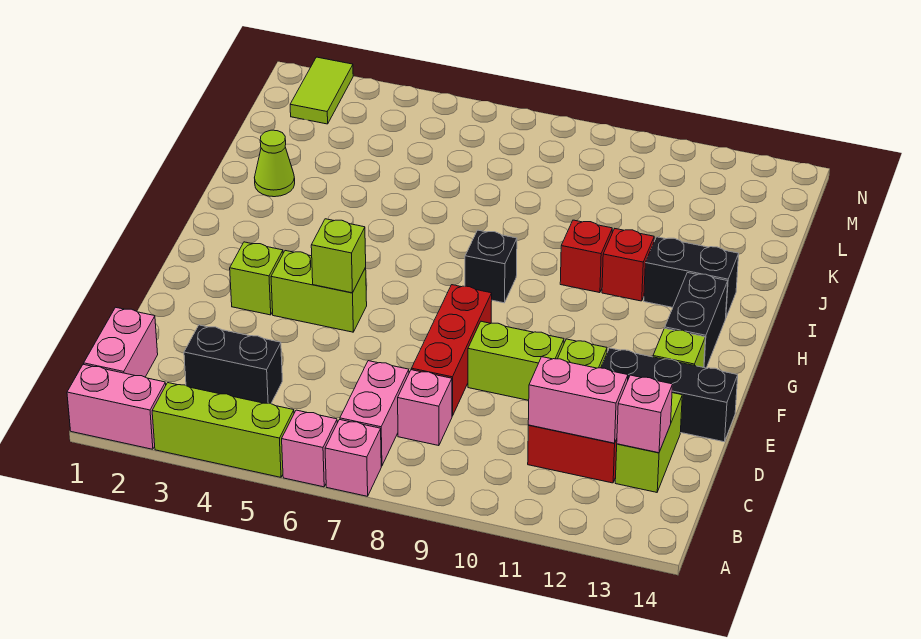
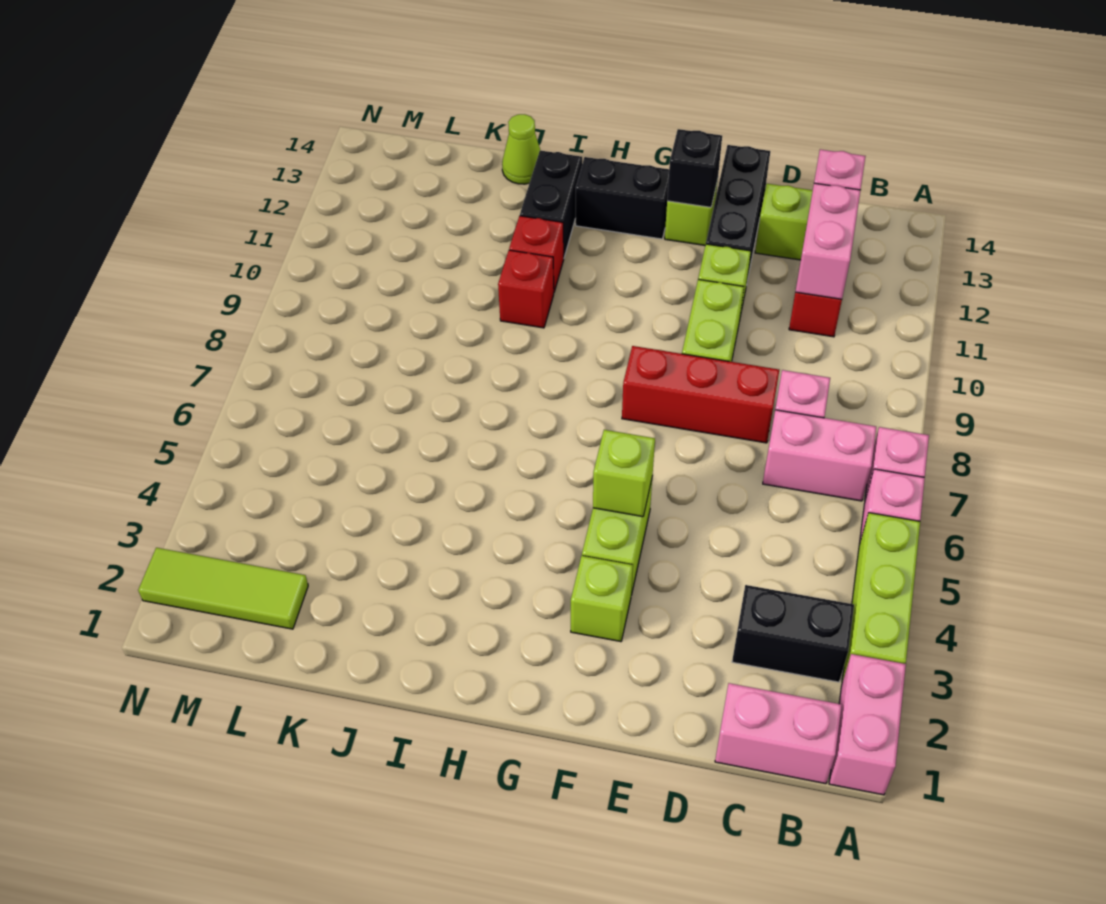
black brick C3:C4 level 1 -> black brick B3:C3 level 1
black brick H8 level 1 -> black brick F13 level 2
lime cone J2 level 1 -> lime cone J14 level 1
lime tile M2:N2 level 1 -> lime tile L2:N2 level 1

